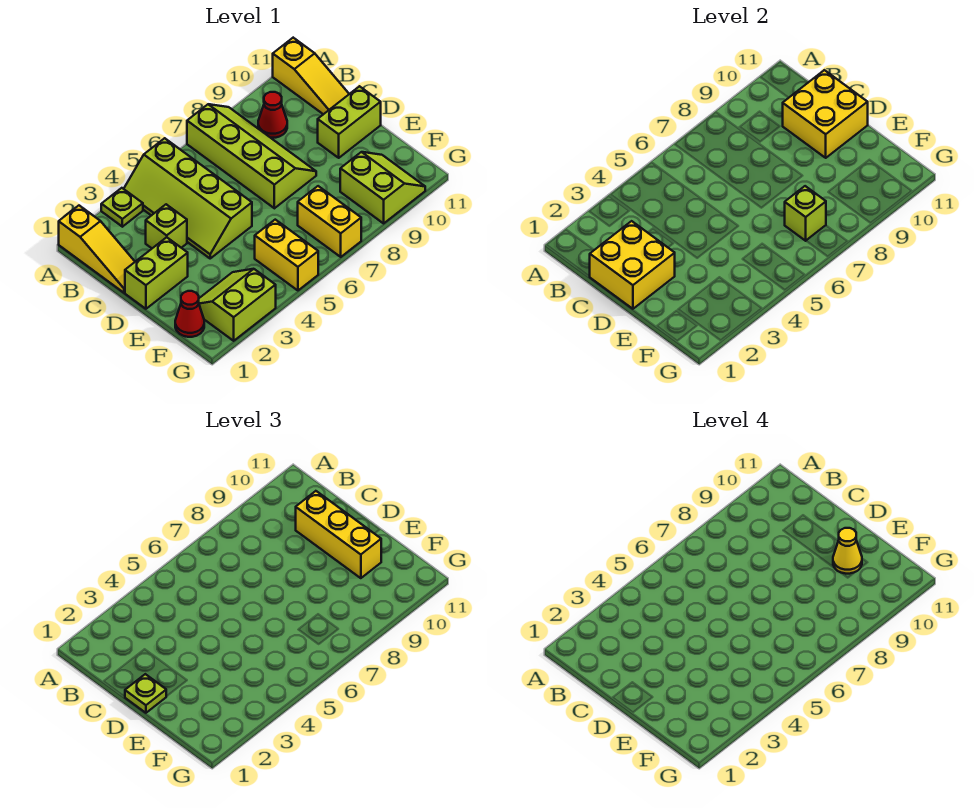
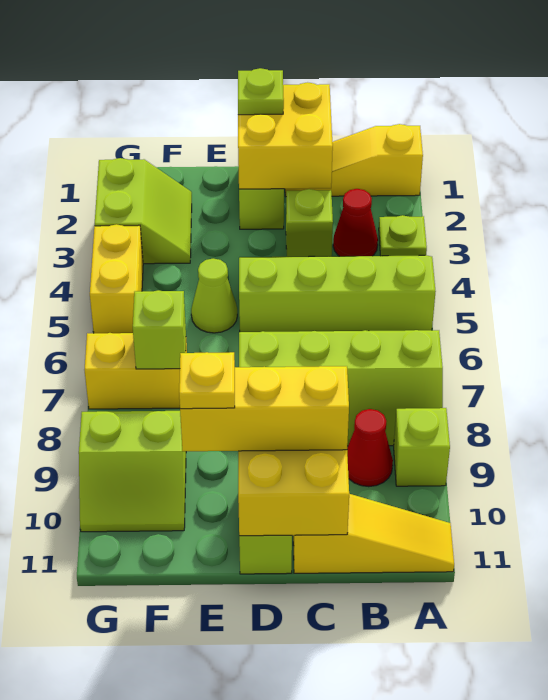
none -> lime brick A9 level 1
yellow slope A11:C11 level 1 top A -> yellow slope A11:C11 level 1 top C
none -> lime cone E5 level 1
yellow cone E10 level 4 -> yellow plate E10 level 4
red cone F1 level 1 -> red cone B3 level 1
yellow brick F5:G5 level 1 -> yellow brick G4:G5 level 1

